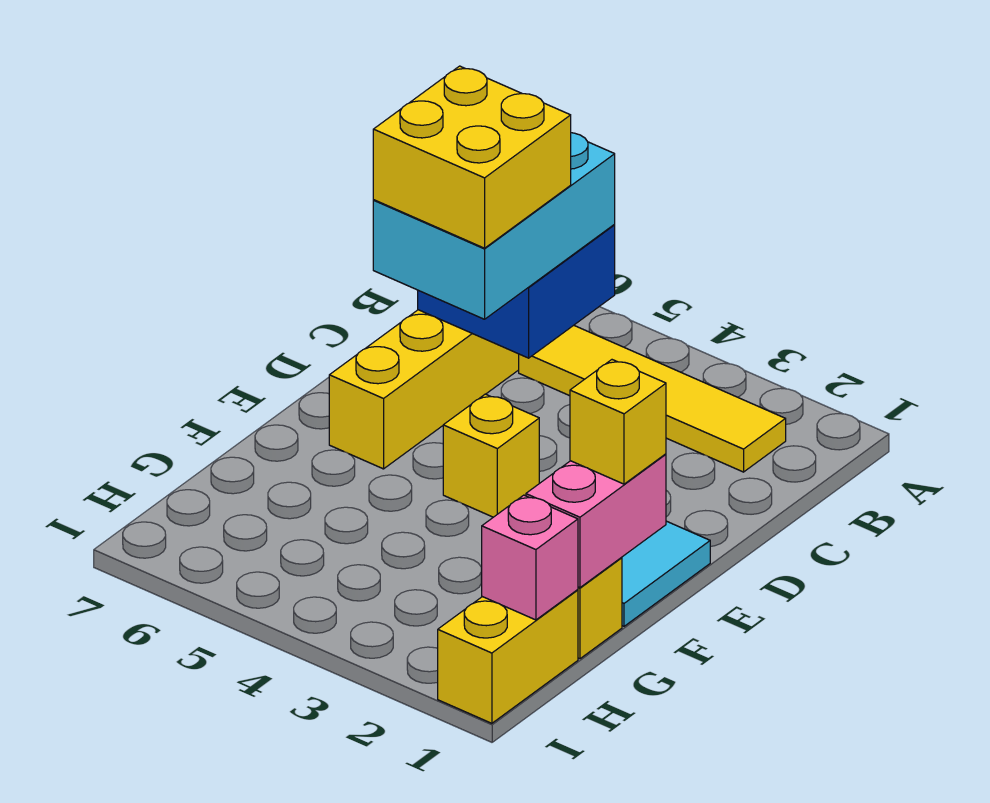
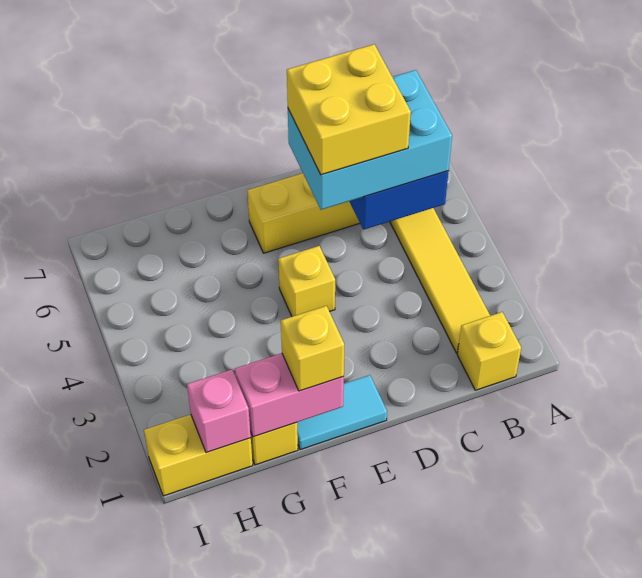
none -> yellow brick B1 level 1

